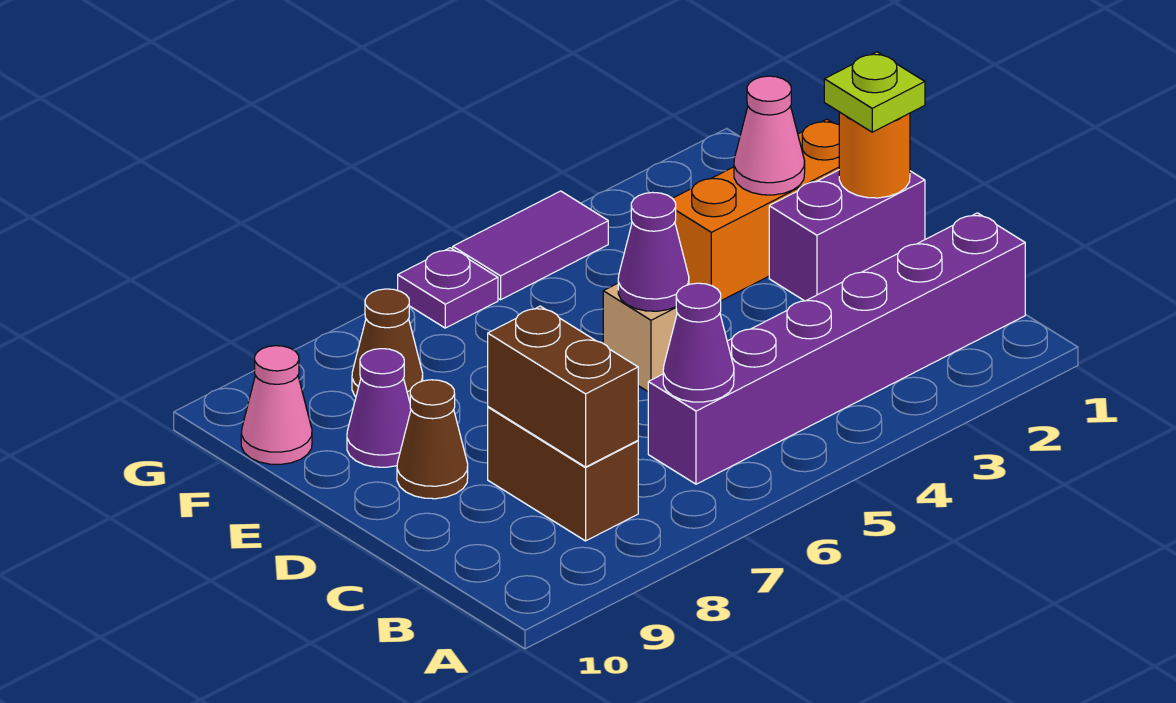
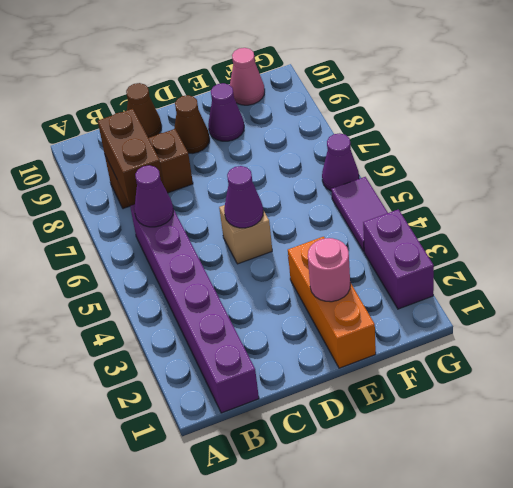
brown brick B8:C8 level 2 -> brown brick B7:B8 level 2
purple brick D1:D2 level 1 -> purple brick G2:G3 level 1
orange round brick D1 level 2 -> none
lime plate D1 level 3 -> none
pink cone E2 level 2 -> pink round brick E2 level 2
brown cone F8 level 1 -> brown cone C10 level 1
purple plate G6 level 1 -> purple cone G6 level 1

